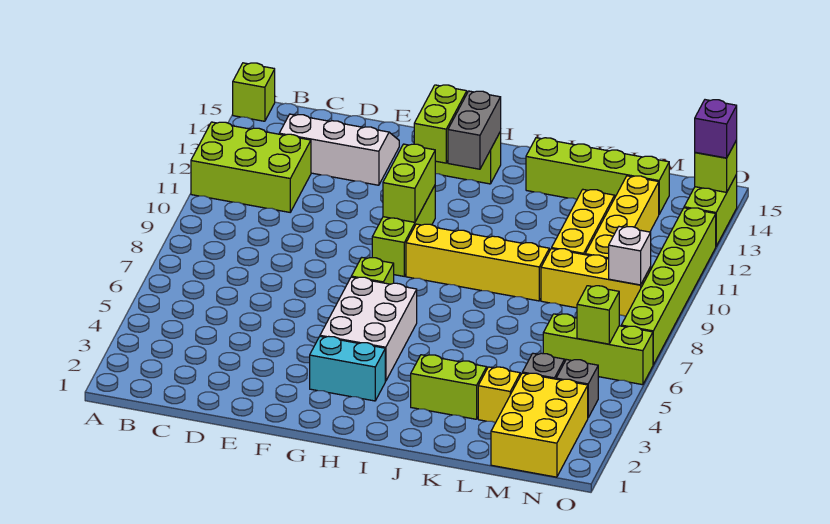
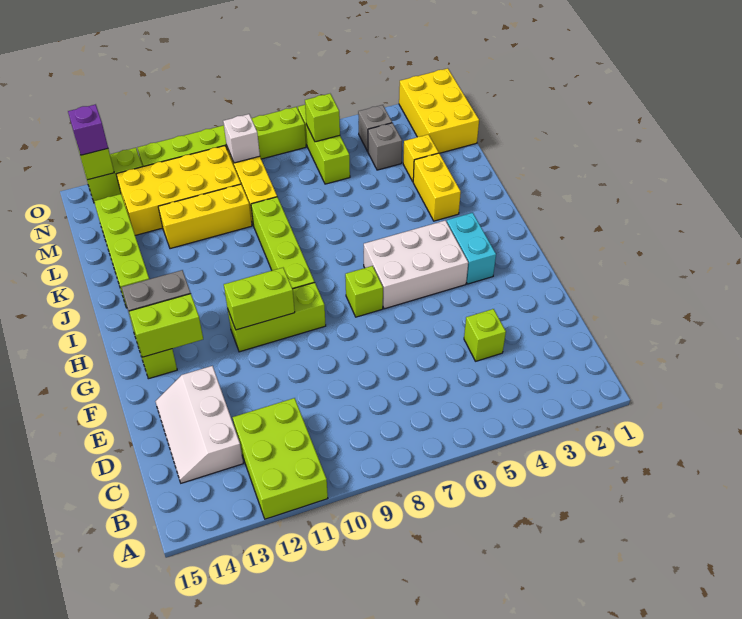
lime brick A15 level 1 -> lime brick D4 level 1
yellow brick H9:K9 level 1 -> lime brick H9:K9 level 1
lime brick J3:K3 level 1 -> yellow brick J3:K3 level 1
yellow brick M1:N3 level 1 -> yellow brick M1:O2 level 1
yellow brick M10:M13 level 1 -> yellow brick M10:N13 level 1

